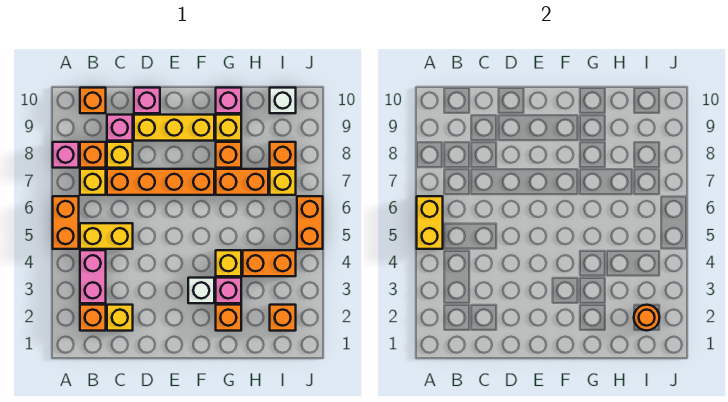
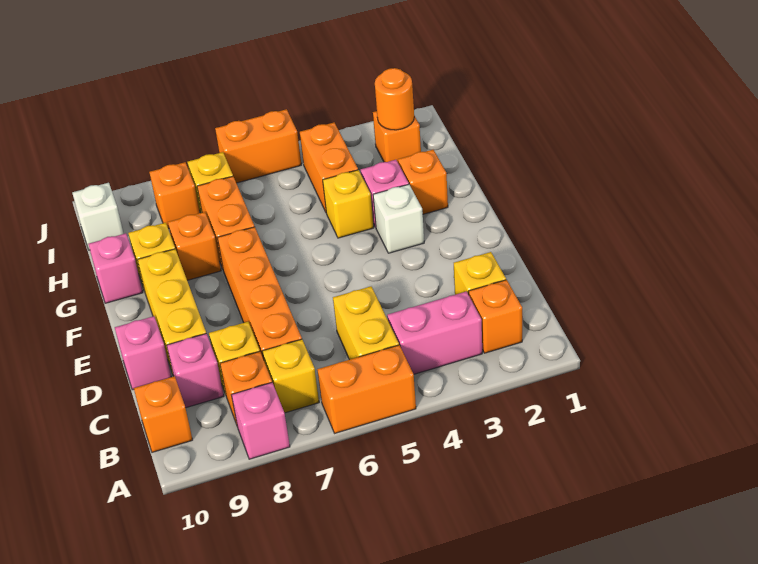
yellow brick A5:A6 level 2 -> none

